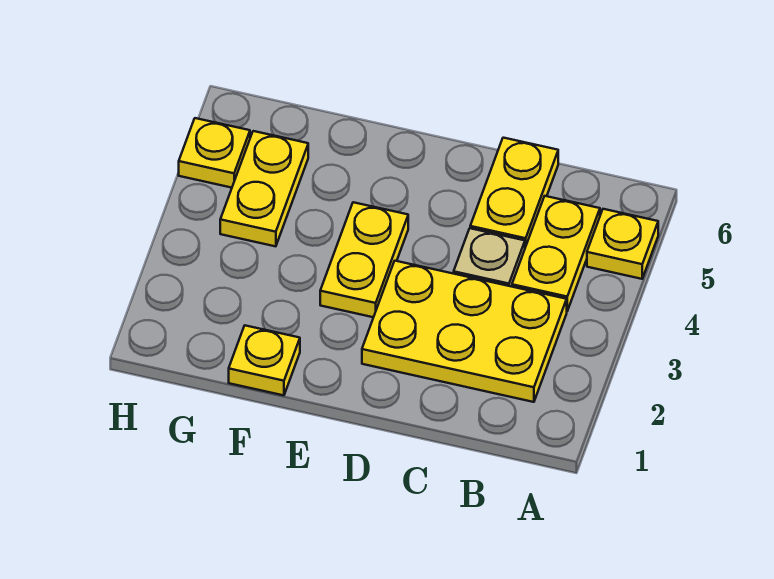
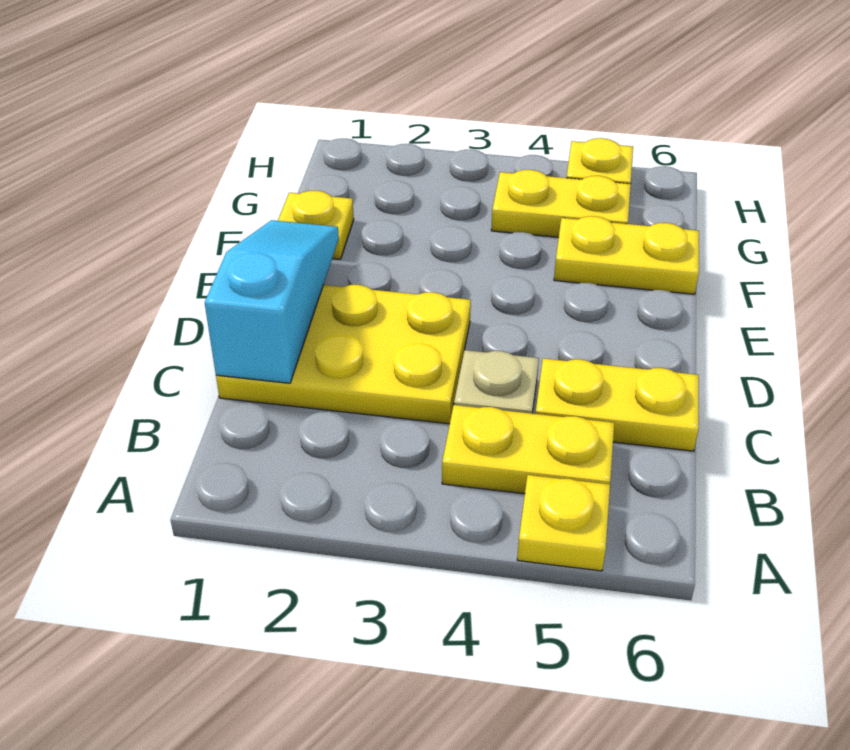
yellow plate B2:D3 level 1 -> yellow plate C1:D3 level 1
none -> cyan slope C1:E1 level 2 top C
yellow plate E3:E4 level 1 -> yellow plate F5:F6 level 1

